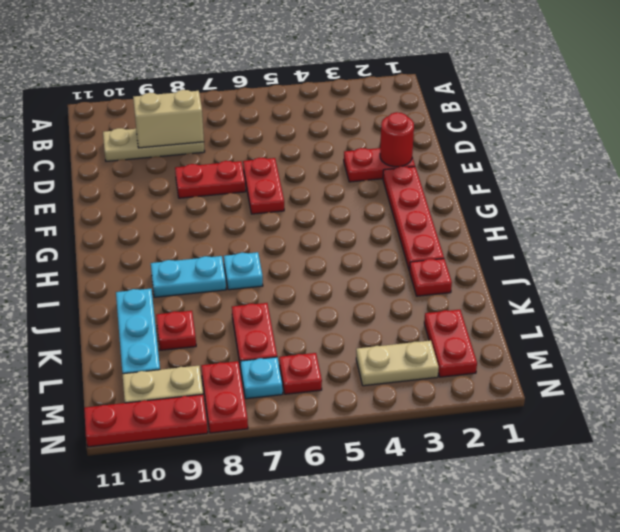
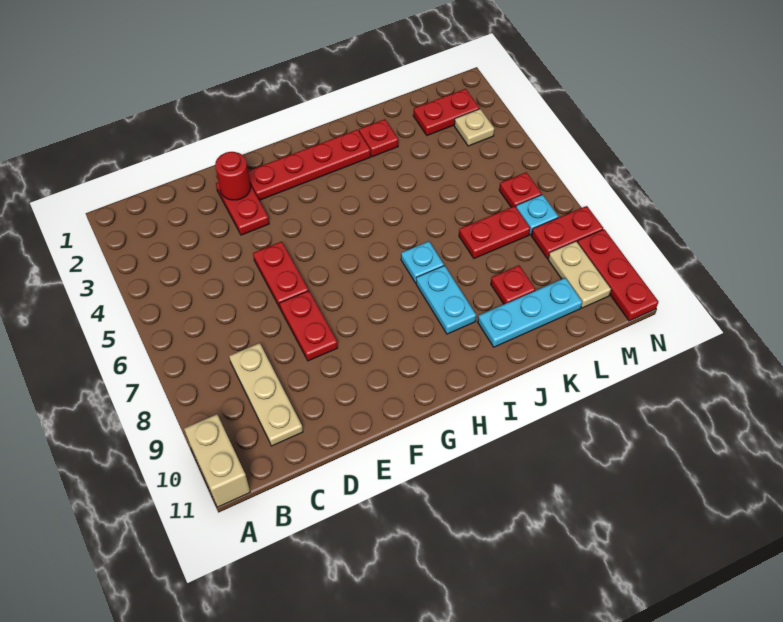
tan brick C8:C9 level 2 -> tan brick A10:A11 level 1
red plate E6:F6 level 1 -> red plate E5:E6 level 1
tan plate M3:M4 level 1 -> tan plate M3 level 1

